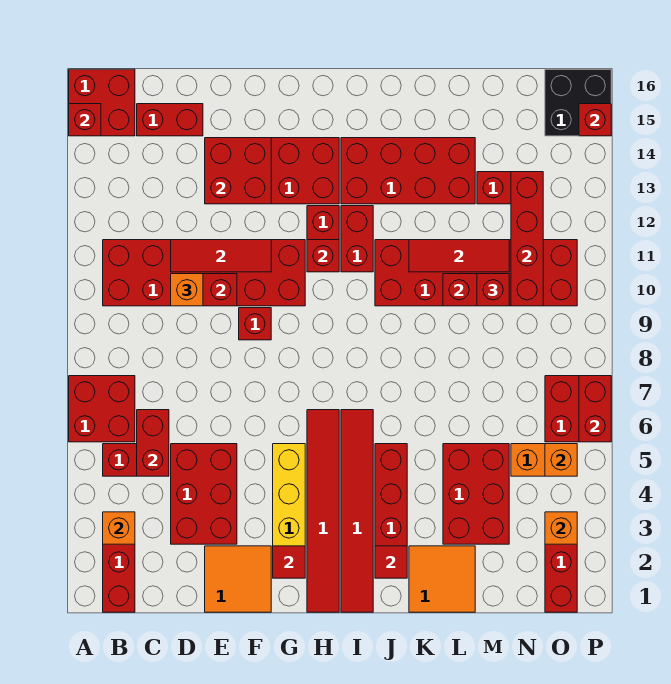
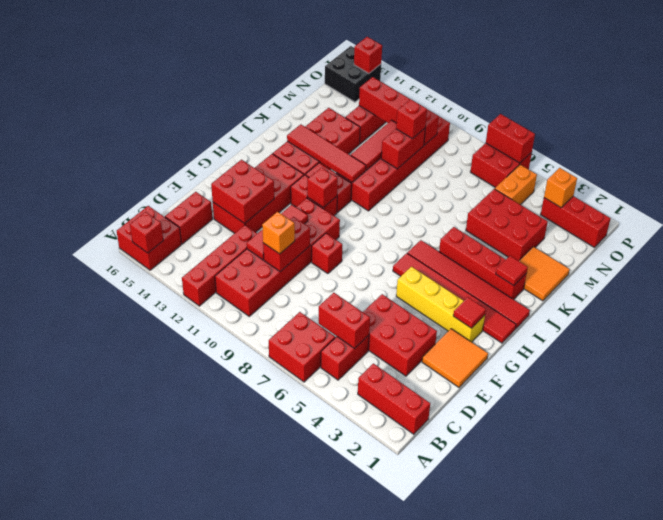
none -> red brick A12:D12 level 1
orange brick B3 level 2 -> none
none -> red tile J11:J14 level 2
orange brick O5 level 2 -> none

